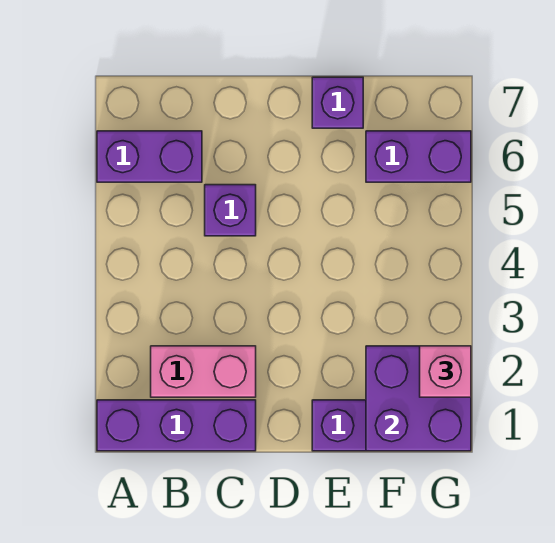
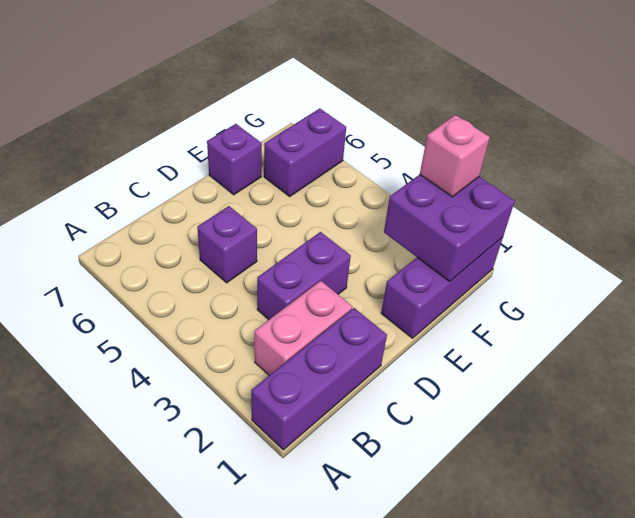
purple brick A6:B6 level 1 -> purple brick C3:D3 level 1

